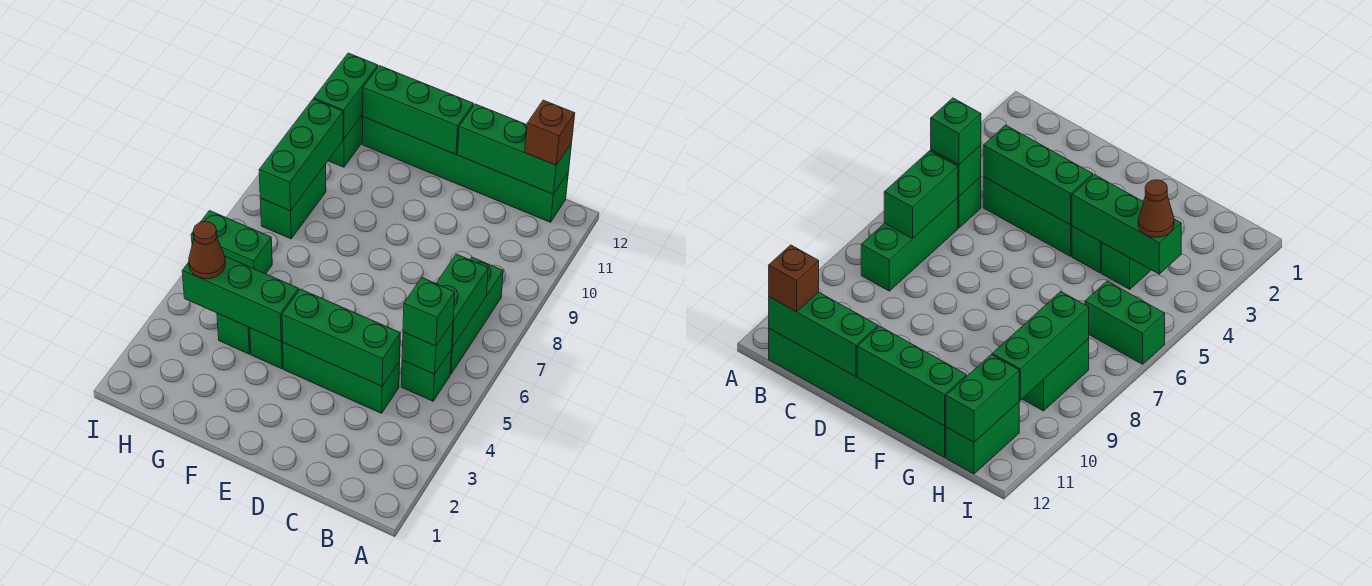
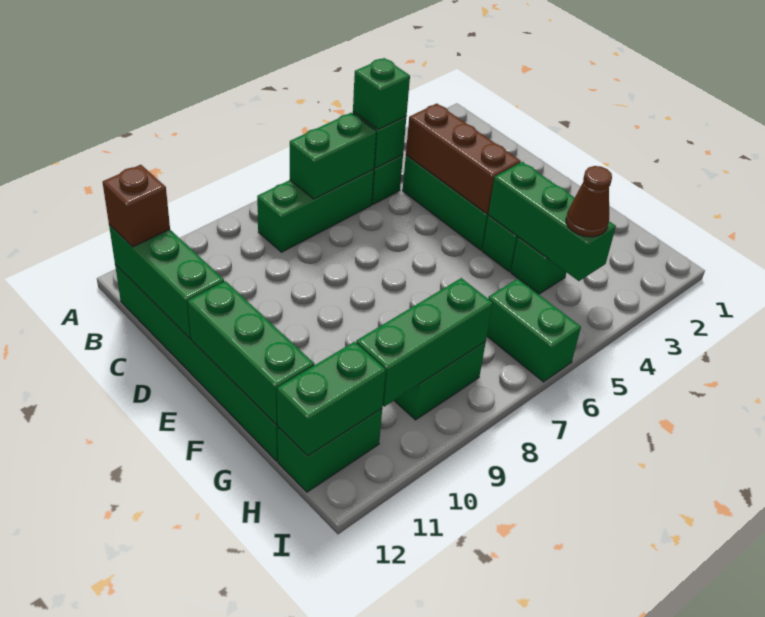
green brick C4:E4 level 2 -> brown brick C4:E4 level 2

